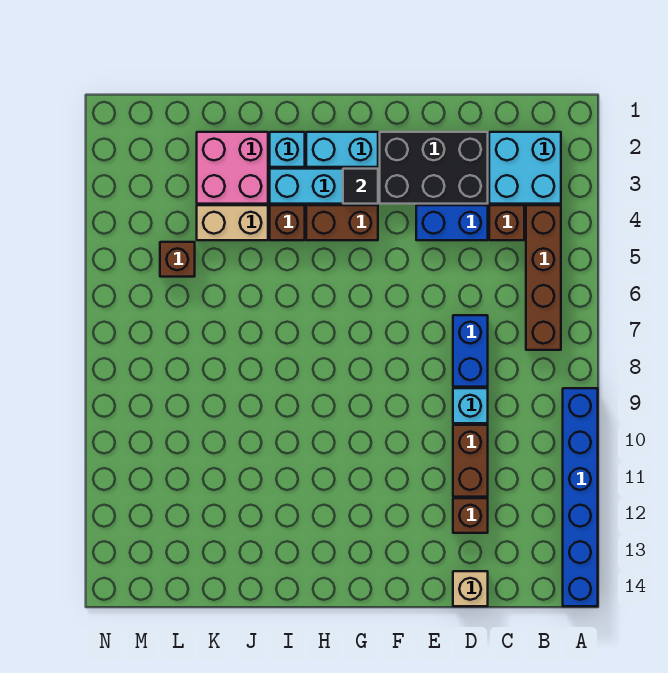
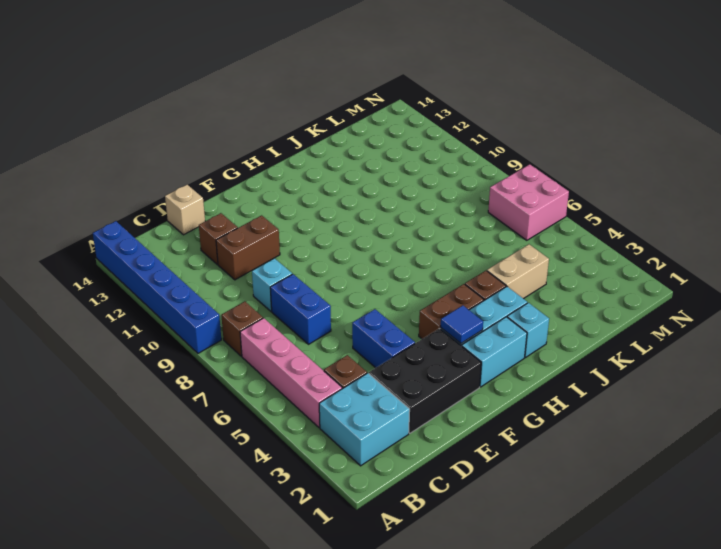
brown brick B4:B7 level 1 -> pink brick B4:B7 level 1
blue brick D4:E4 level 1 -> blue brick E4:E5 level 1
brown brick D10:D11 level 1 -> brown brick D11:E11 level 1
black tile G3 level 2 -> blue tile G3 level 2
pink brick J2:K3 level 1 -> pink brick M6:N7 level 1
brown brick L5 level 1 -> brown brick B8 level 1

